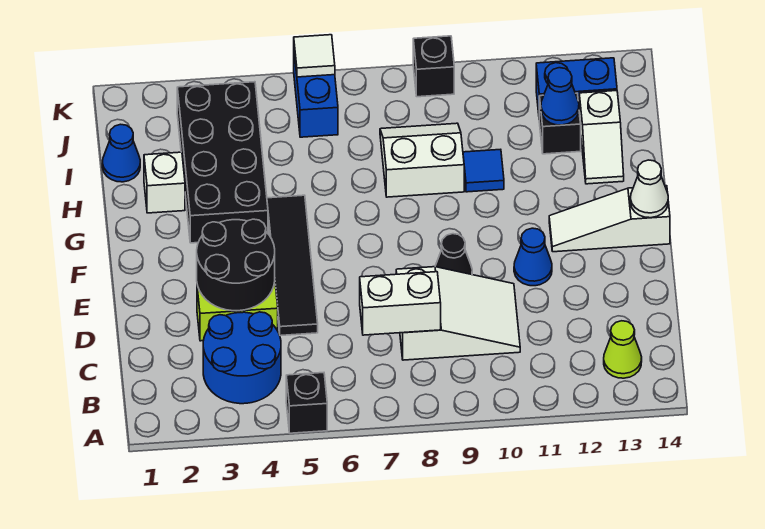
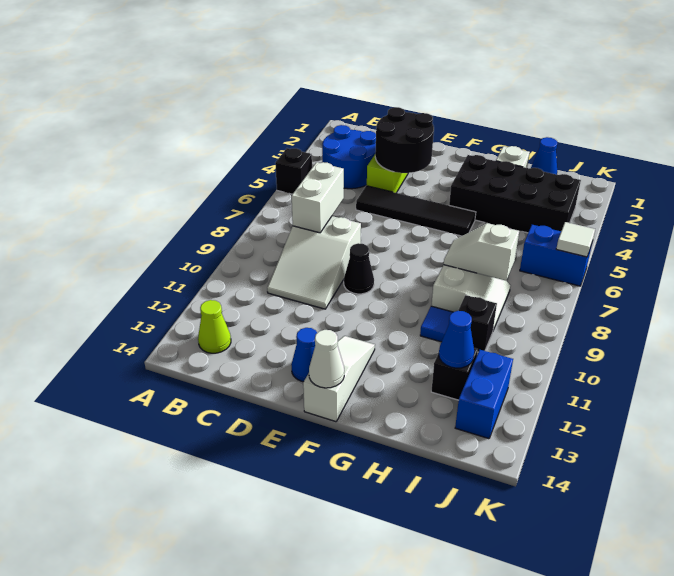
blue cone E11 level 1 -> blue cone E13 level 1
white slope H13:I13 level 1 top I -> white slope H8:I8 level 2 top I
black brick K9 level 1 -> black brick I10 level 1

